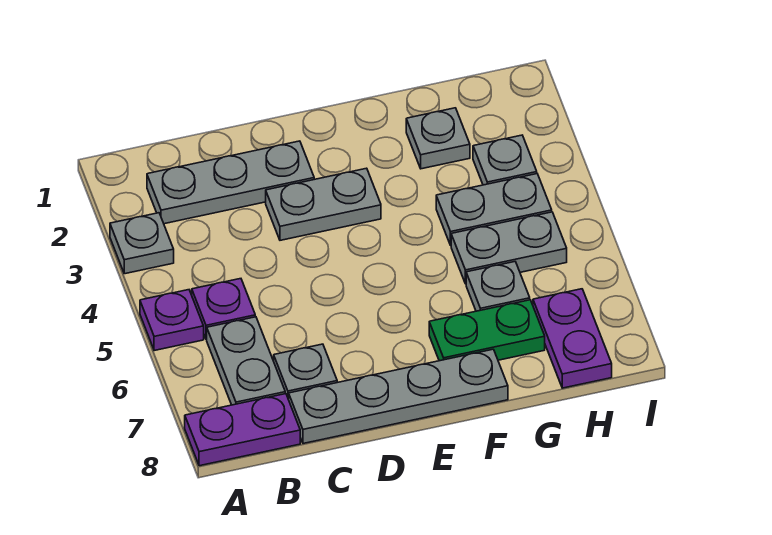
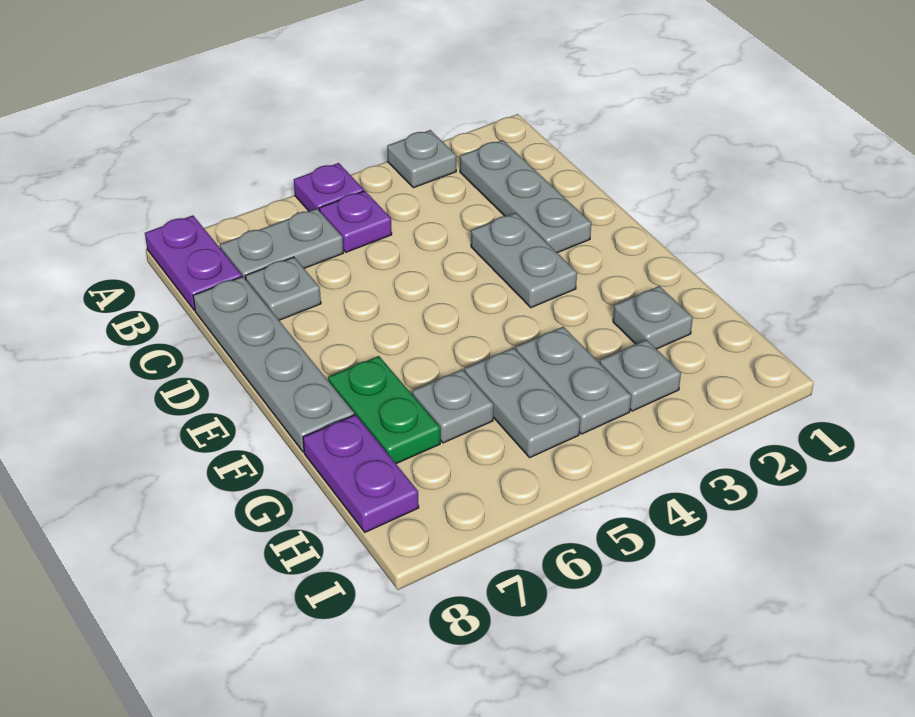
purple plate H7:H8 level 1 -> purple plate G8:H8 level 1

